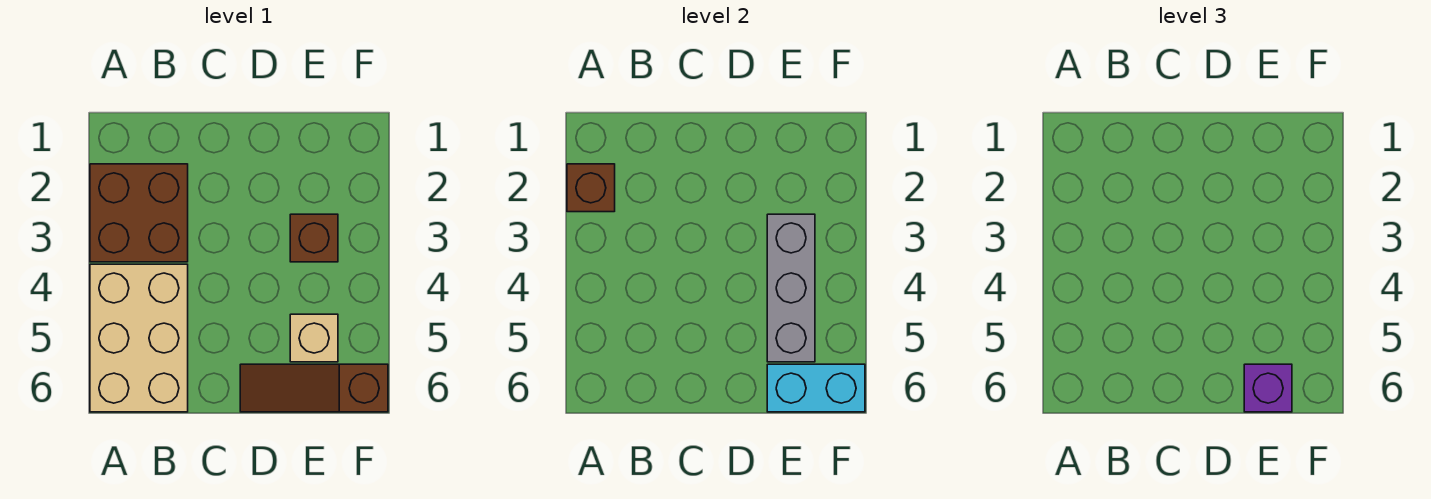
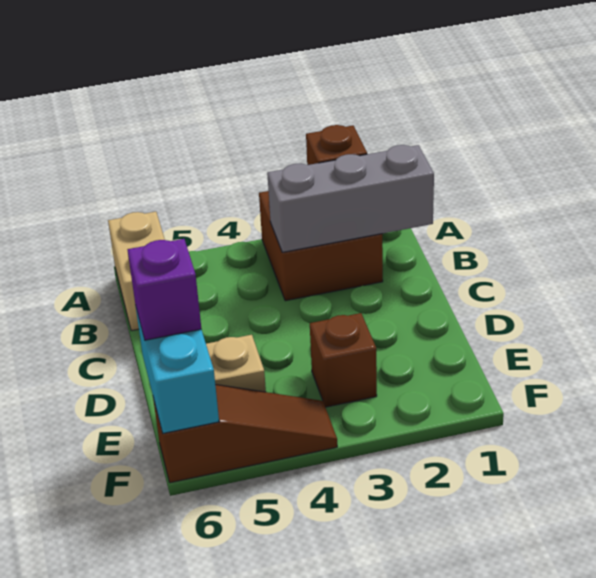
tan brick A4:B6 level 1 -> tan brick A6:B6 level 1
brown slope D6:F6 level 1 top F -> brown slope F4:F6 level 1 top 6
grey brick E3:E5 level 2 -> grey brick B1:B3 level 2

